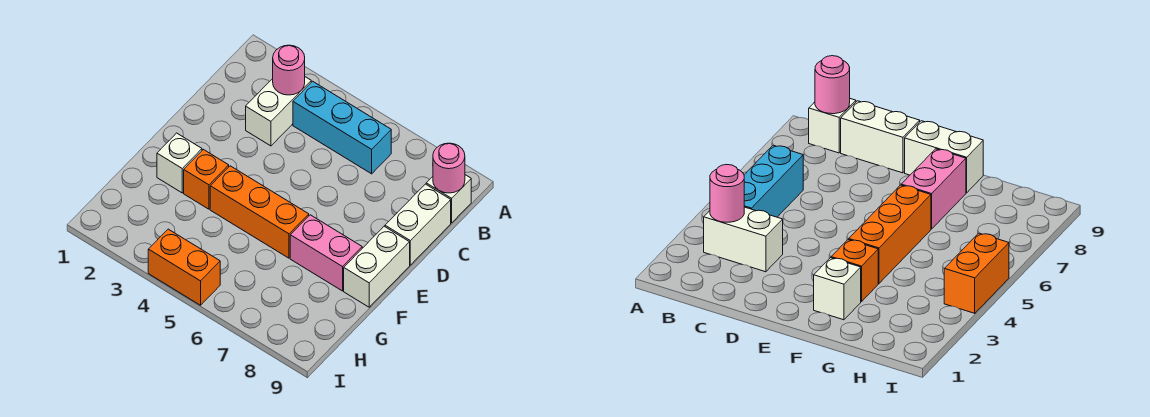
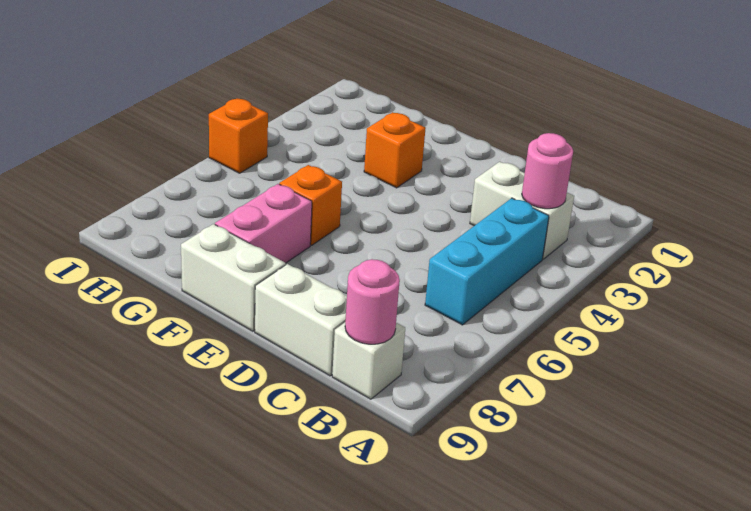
white brick F2 level 1 -> none
orange brick F4:F6 level 1 -> orange brick F6 level 1
orange brick I4:I5 level 1 -> orange brick I5 level 1

